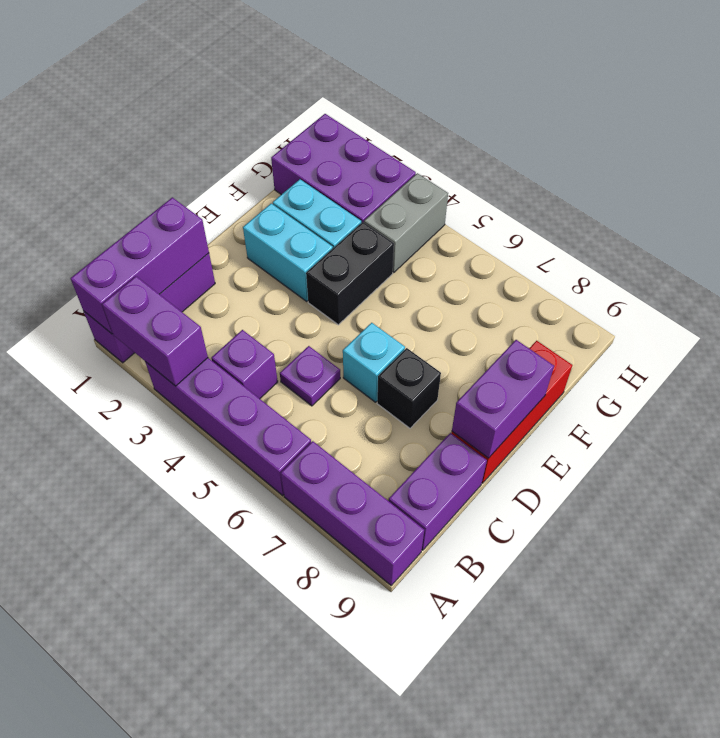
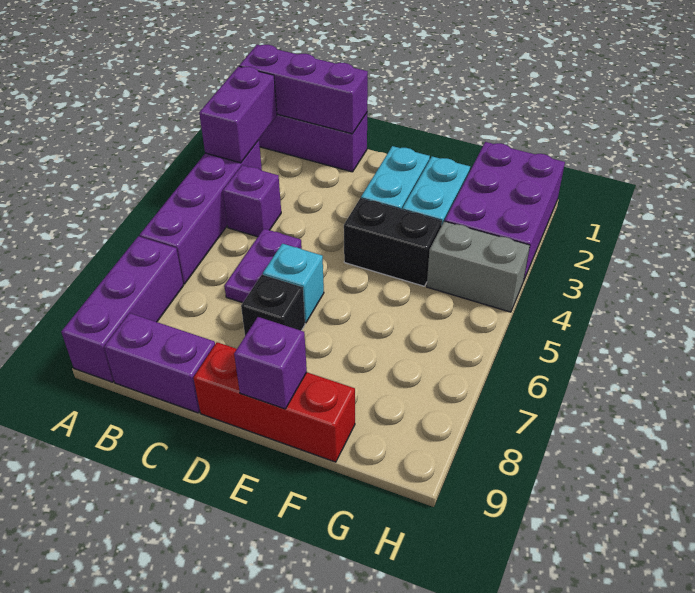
purple plate C5 level 1 -> purple plate C5:C6 level 1
purple brick D9:E9 level 2 -> purple brick E9 level 2

